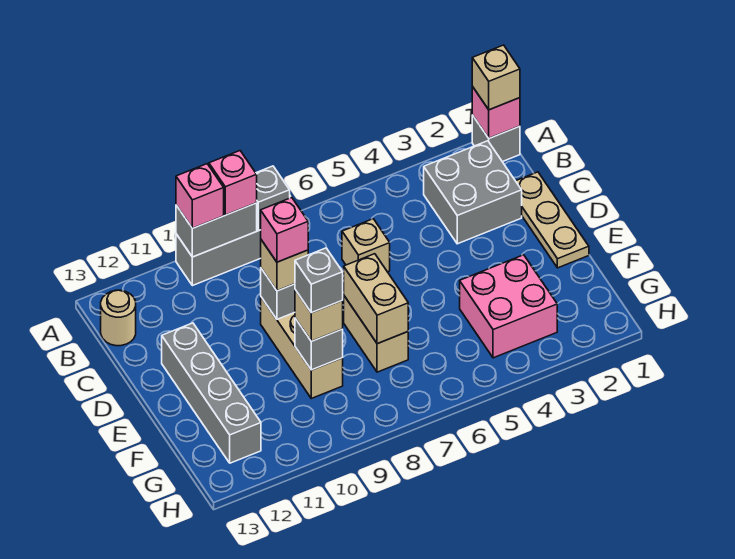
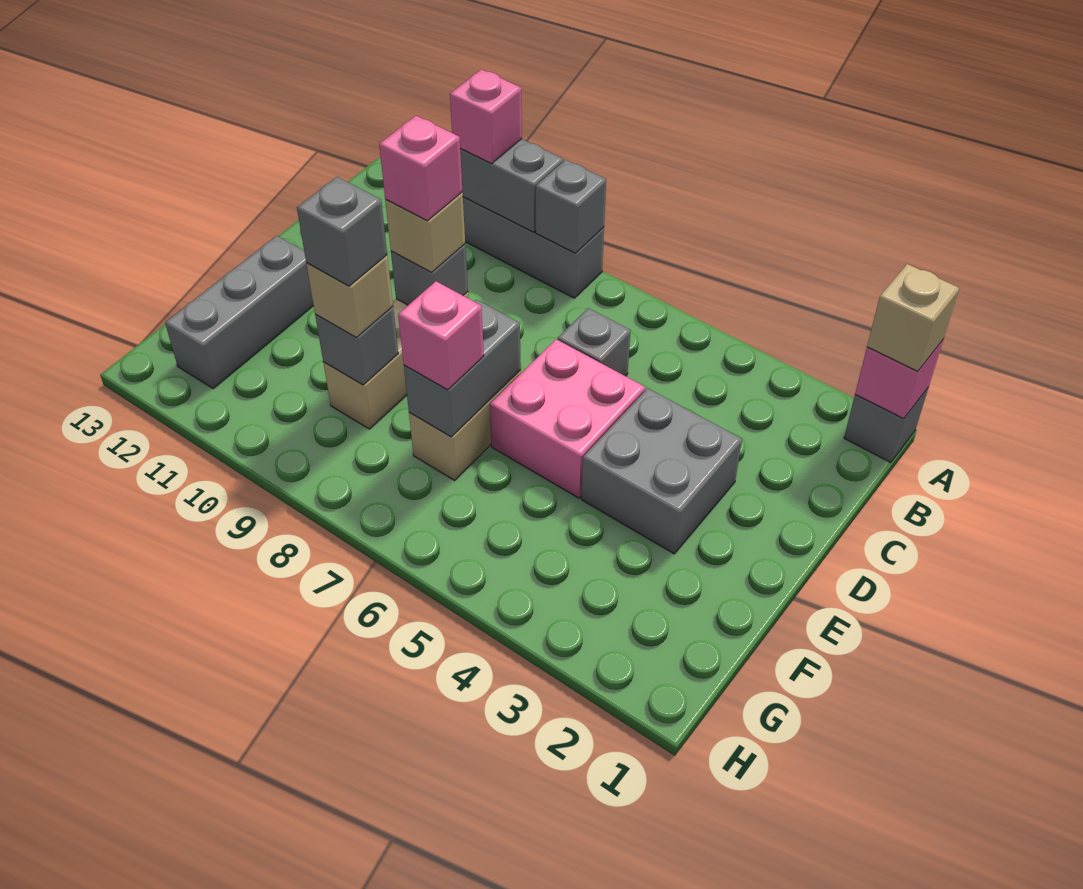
pink brick A9 level 3 -> pink brick F7 level 3
grey brick B2:C3 level 1 -> grey brick D3:E4 level 1
tan round brick B13 level 1 -> none
tan plate C1:E1 level 1 -> none
tan brick C6 level 1 -> grey brick C6 level 1
grey brick D12:G12 level 1 -> grey brick E12:G12 level 1
tan brick E7:F7 level 2 -> grey brick E7:F7 level 2
pink brick F3:G4 level 1 -> pink brick D5:E6 level 1

